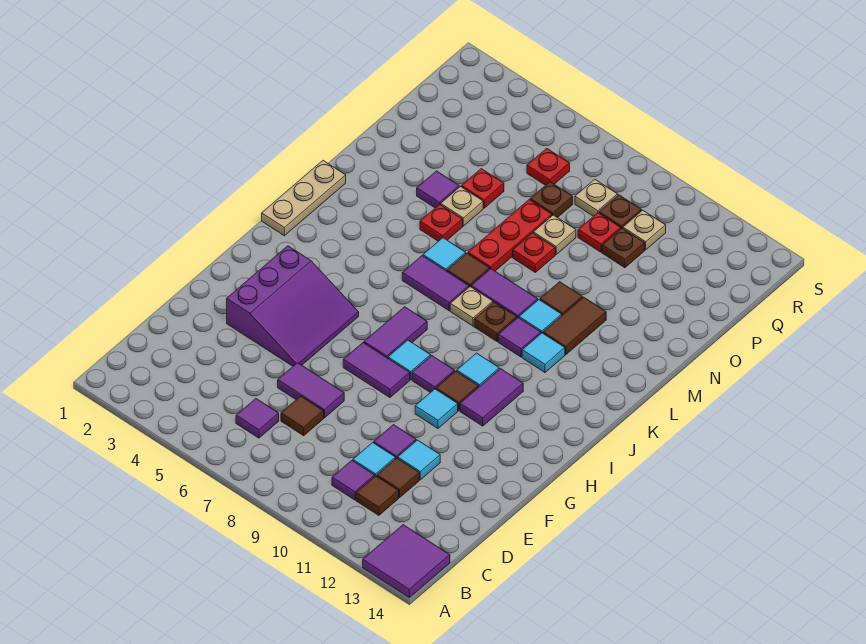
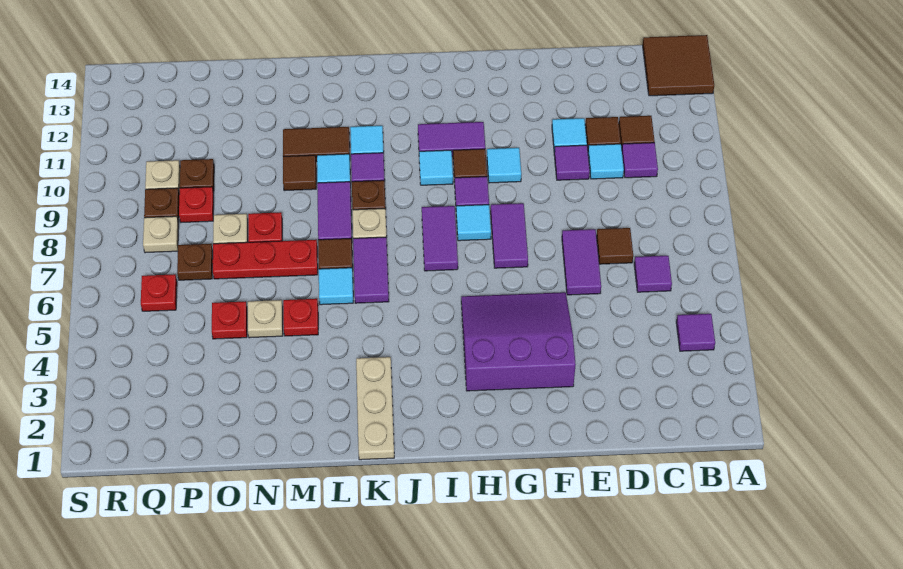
purple tile A13:B14 level 1 -> brown tile A13:B14 level 1
purple tile H7:I7 level 1 -> purple tile I7:I8 level 1
tan plate J1:L1 level 1 -> tan plate K1:K3 level 1
purple tile N4 level 1 -> purple tile B4 level 1

